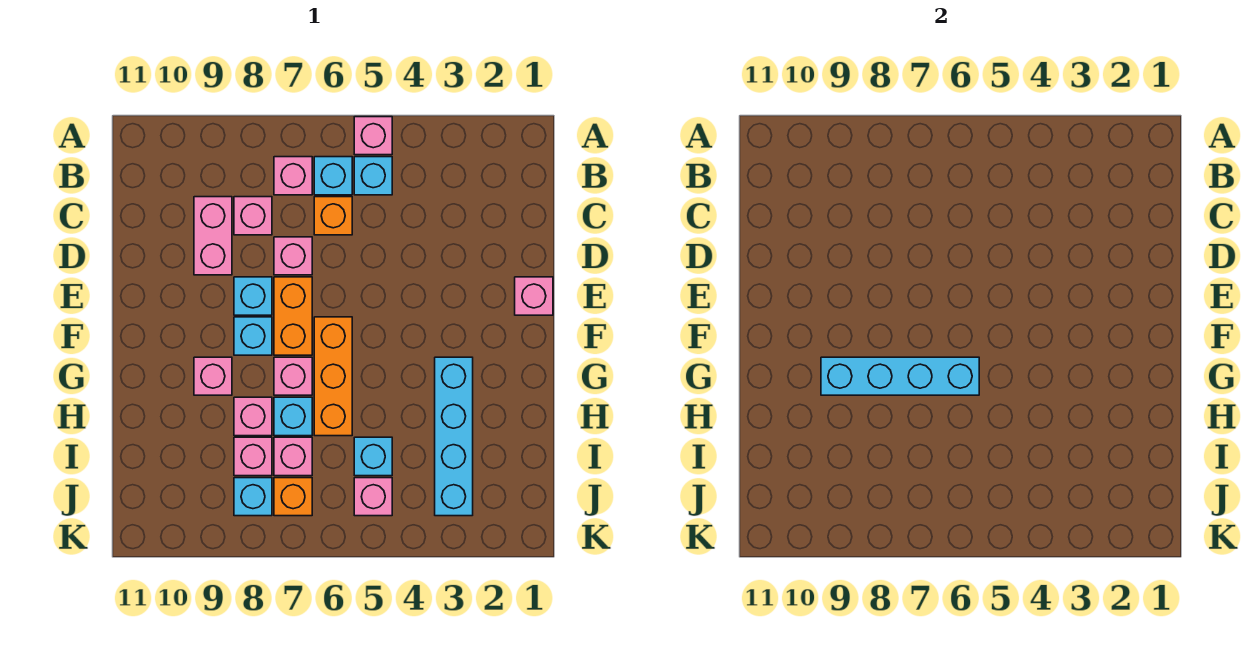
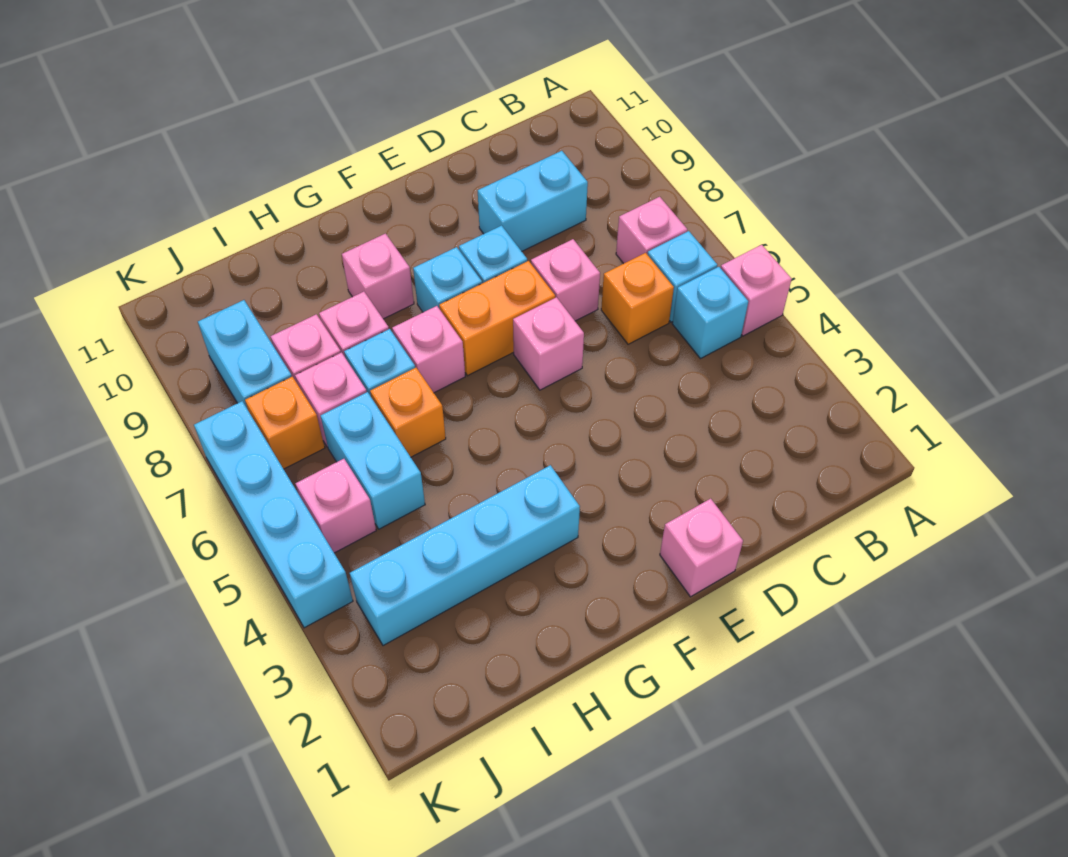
pink brick C8 level 1 -> pink brick E6 level 1
pink brick C9:D9 level 1 -> cyan brick C9:D9 level 1
orange brick F6:H6 level 1 -> orange brick H6 level 1
cyan brick G6:G9 level 2 -> cyan brick K4:K7 level 1
cyan brick I5 level 1 -> cyan brick I5:I6 level 1
cyan brick J8 level 1 -> cyan brick J8:J9 level 1

